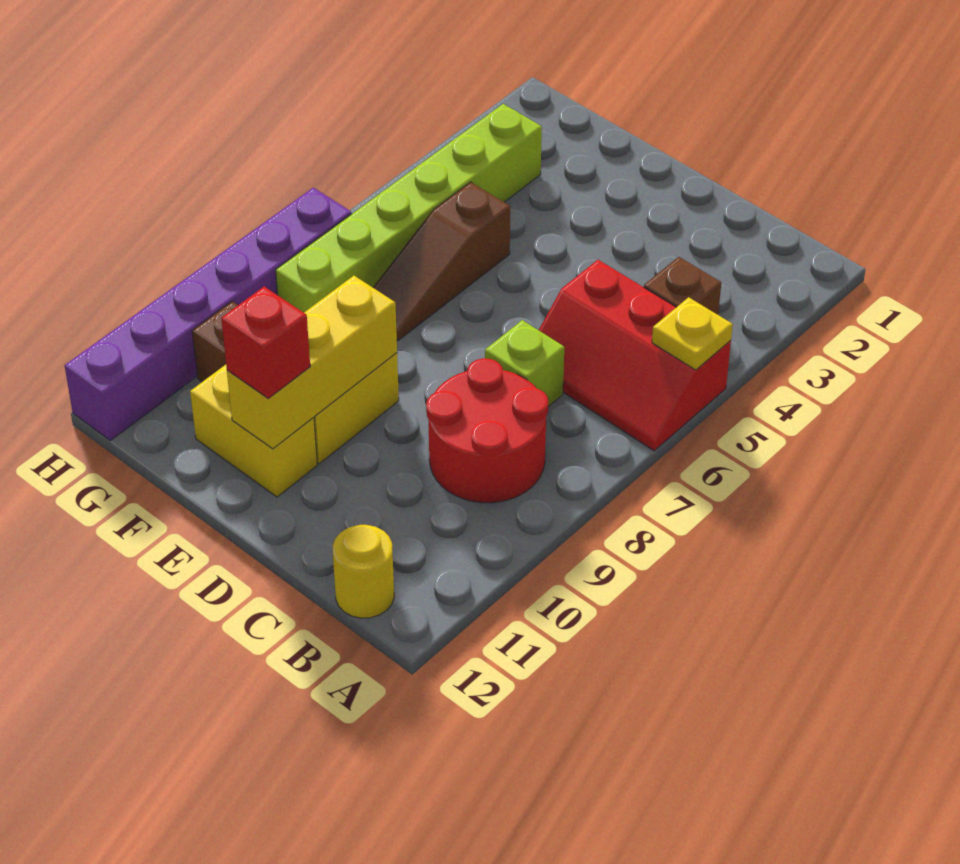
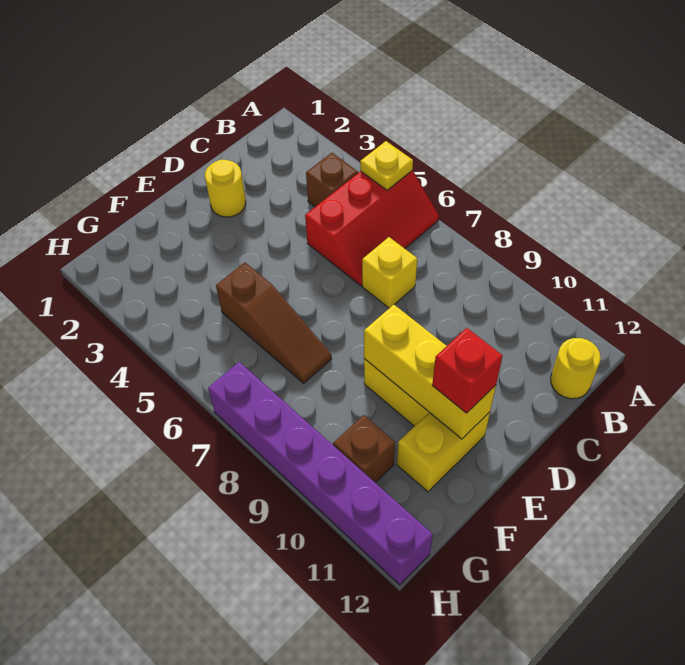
red round brick B8:C9 level 1 -> none
lime brick C7 level 1 -> yellow brick C7 level 1
none -> yellow round brick D2 level 1
lime brick G3:G8 level 1 -> none

